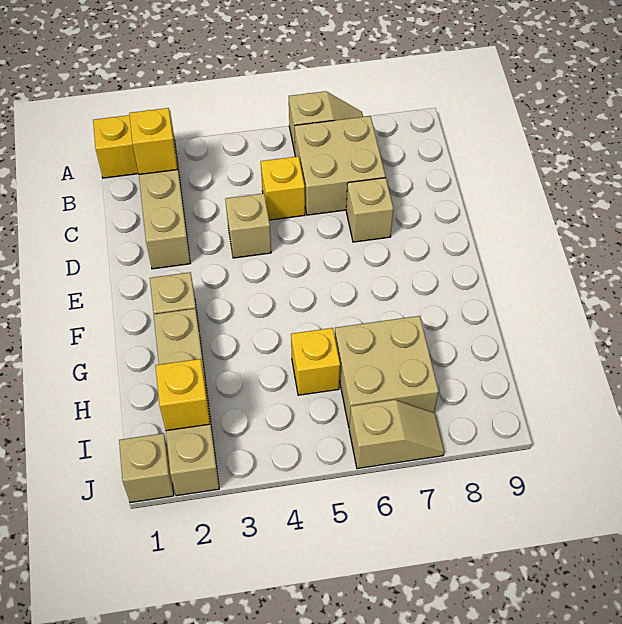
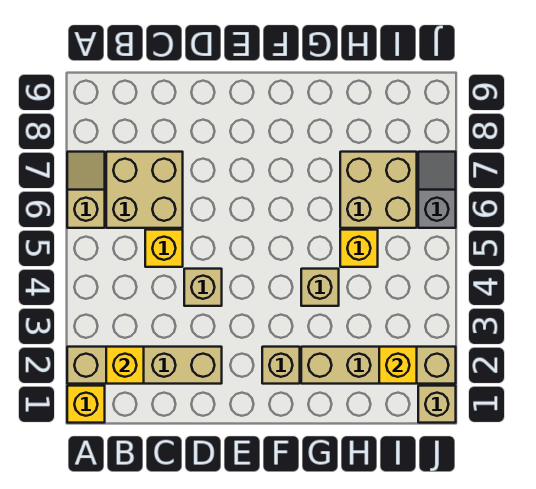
tan brick D7 level 1 -> tan brick G4 level 1
tan slope J6:J7 level 1 top 6 -> grey slope J6:J7 level 1 top 6

